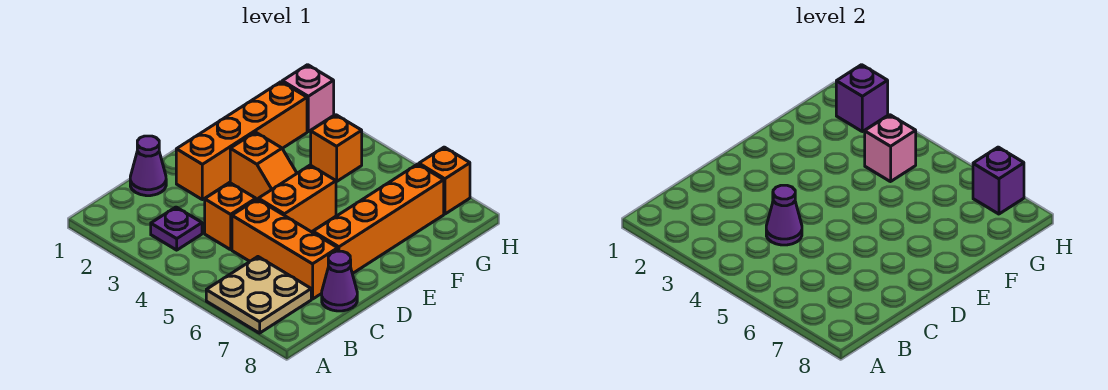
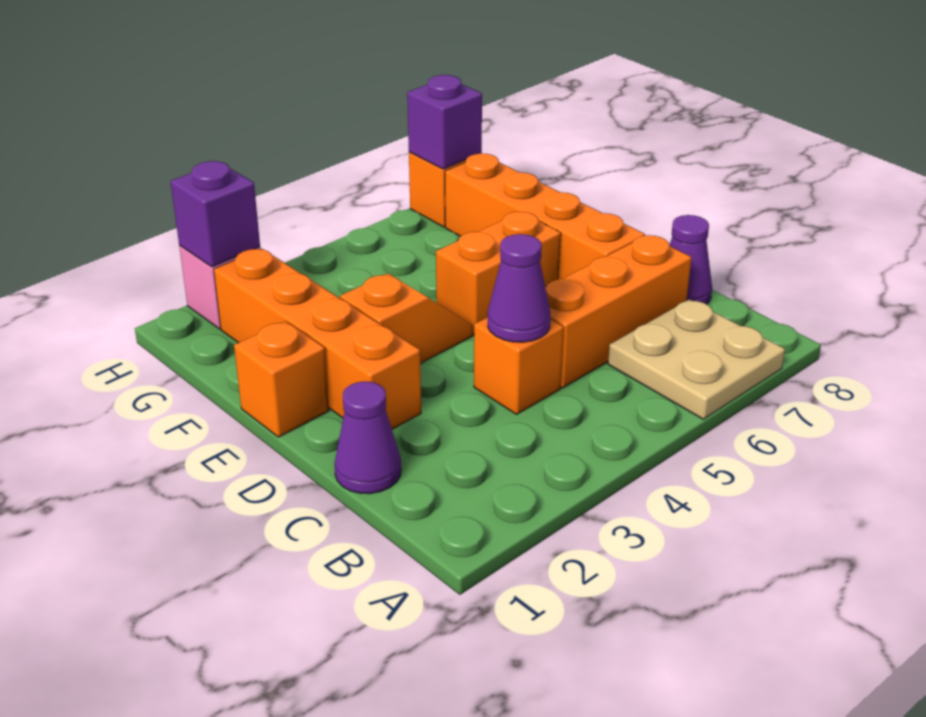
purple plate B3 level 1 -> none
orange brick D5:E5 level 1 -> orange brick E5:E6 level 1
orange brick G4 level 1 -> orange brick E1 level 1
pink brick G4 level 2 -> none

